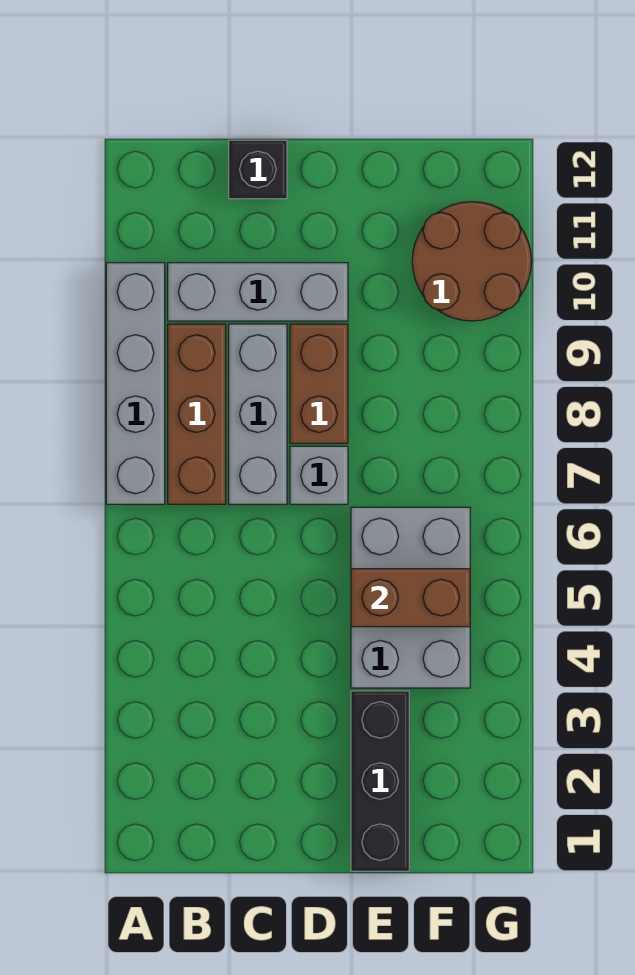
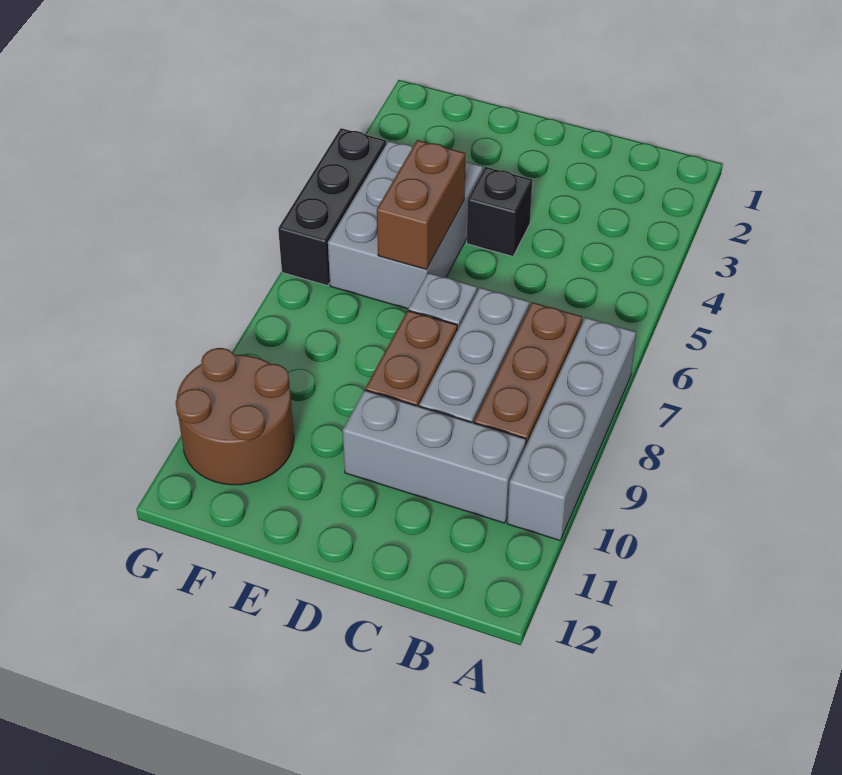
black brick C12 level 1 -> black brick D4 level 1
black brick E1:E3 level 1 -> black brick G4:G6 level 1
brown brick E5:F5 level 2 -> brown brick E5:E6 level 2

